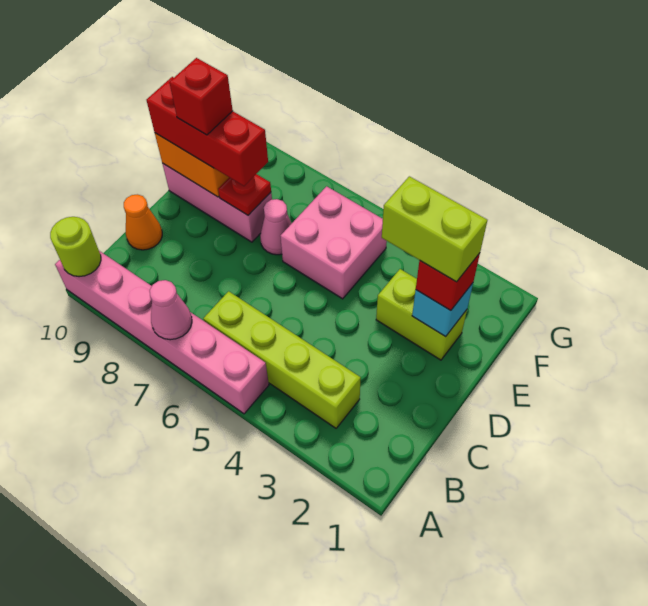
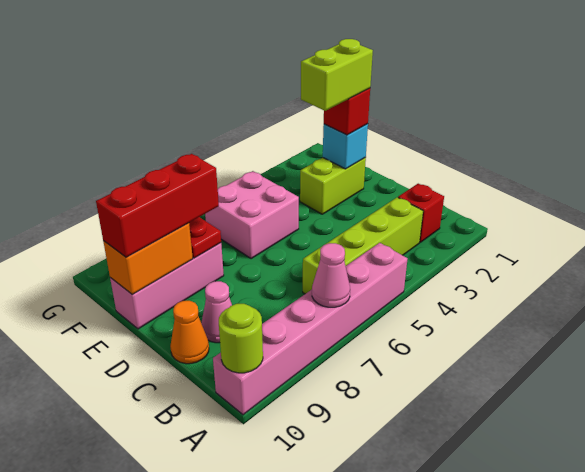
pink cone E7 level 1 -> pink cone C9 level 1
red brick E9 level 4 -> red brick B2 level 1

